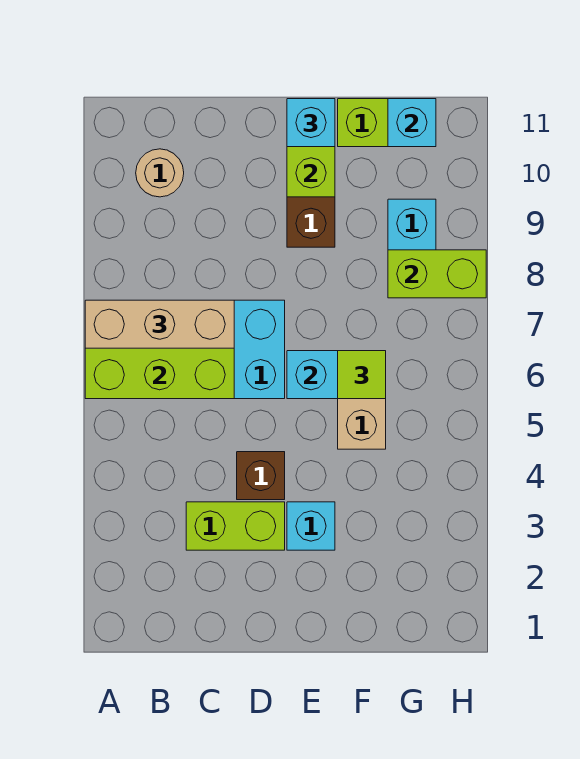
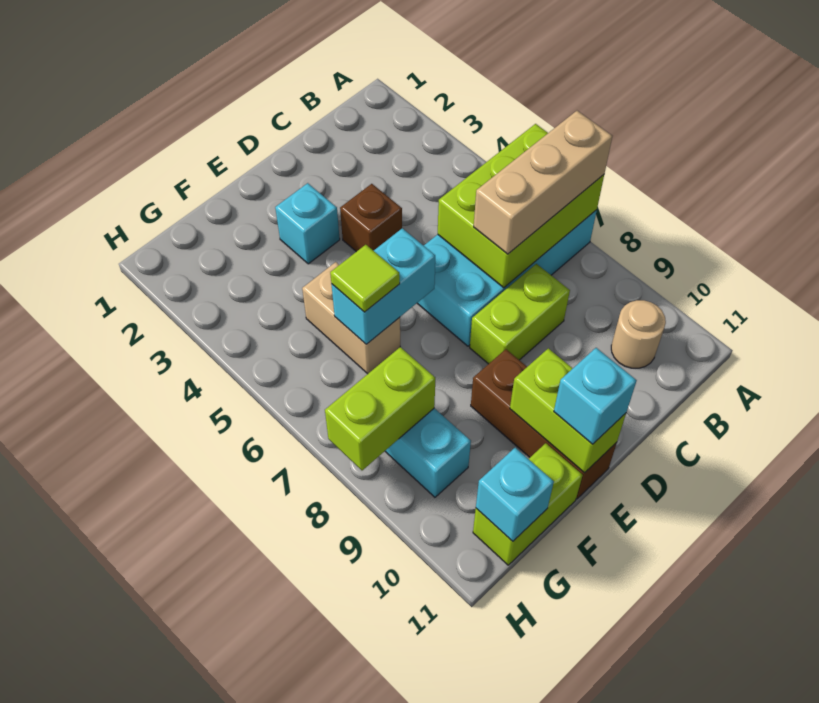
lime brick C3:D3 level 1 -> lime brick C8:D8 level 1

